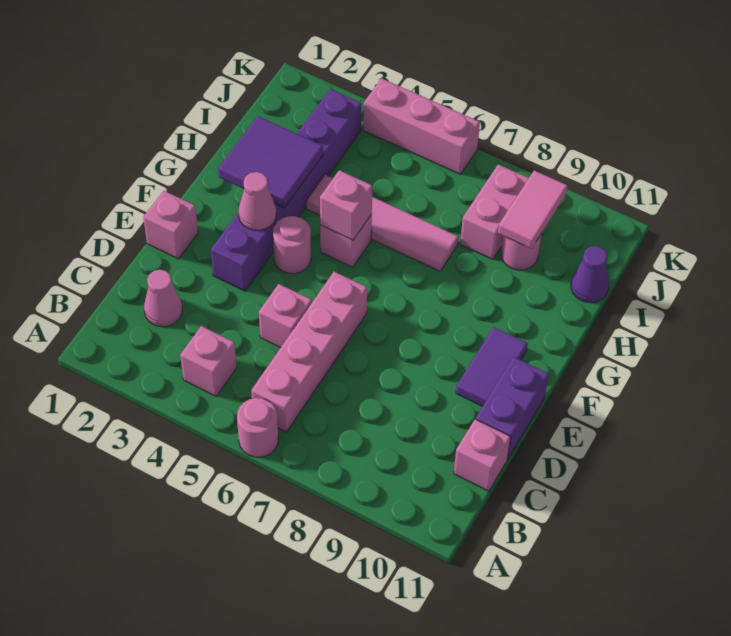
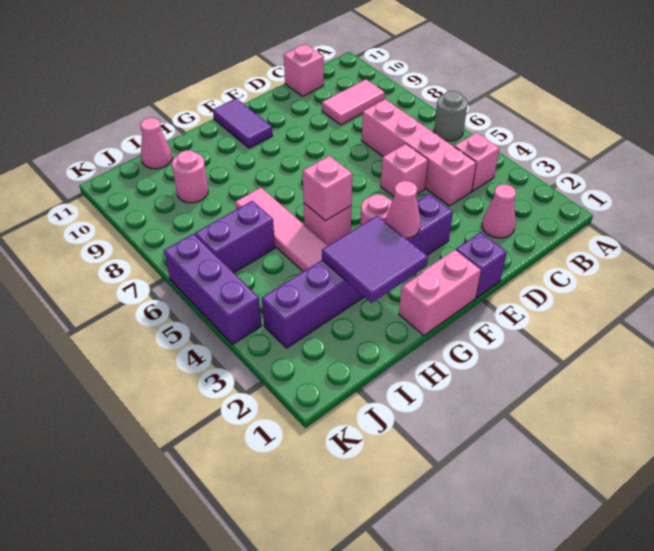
pink round brick A6 level 1 -> grey round brick A6 level 1
pink brick B6:E6 level 1 -> pink brick C4:C7 level 1
purple brick D11:E11 level 1 -> purple brick I6:J6 level 1
pink brick E1 level 1 -> purple brick E1 level 1
purple tile E10:F10 level 1 -> purple tile F10:F11 level 1
pink brick I8:J8 level 1 -> pink brick F1:G1 level 1
pink tile I9:J9 level 2 -> pink tile B9:C9 level 1
purple cone I11 level 1 -> pink cone I11 level 1
pink brick K4:K6 level 1 -> purple brick K4:K6 level 1

